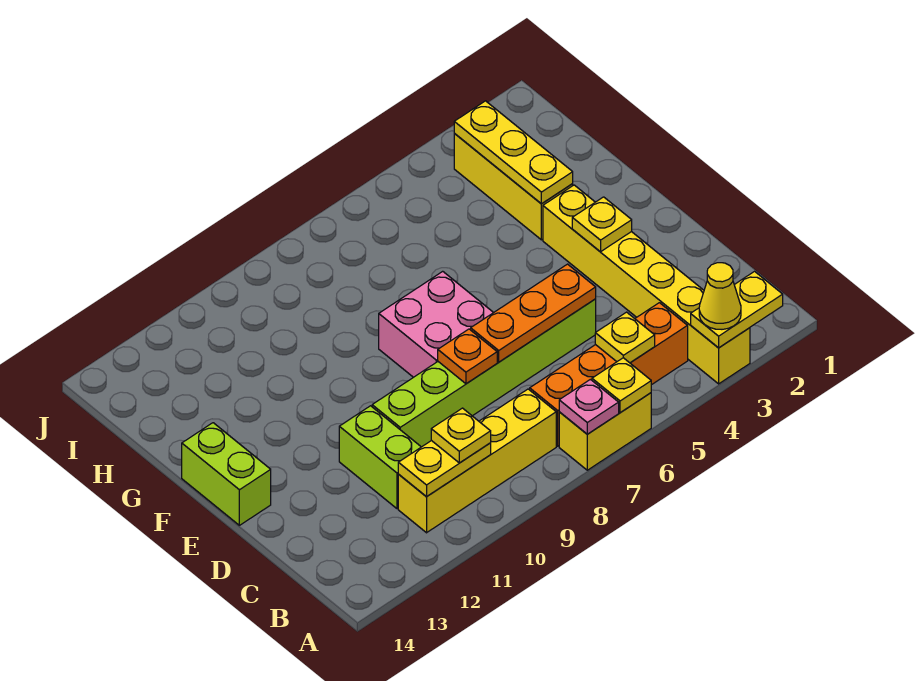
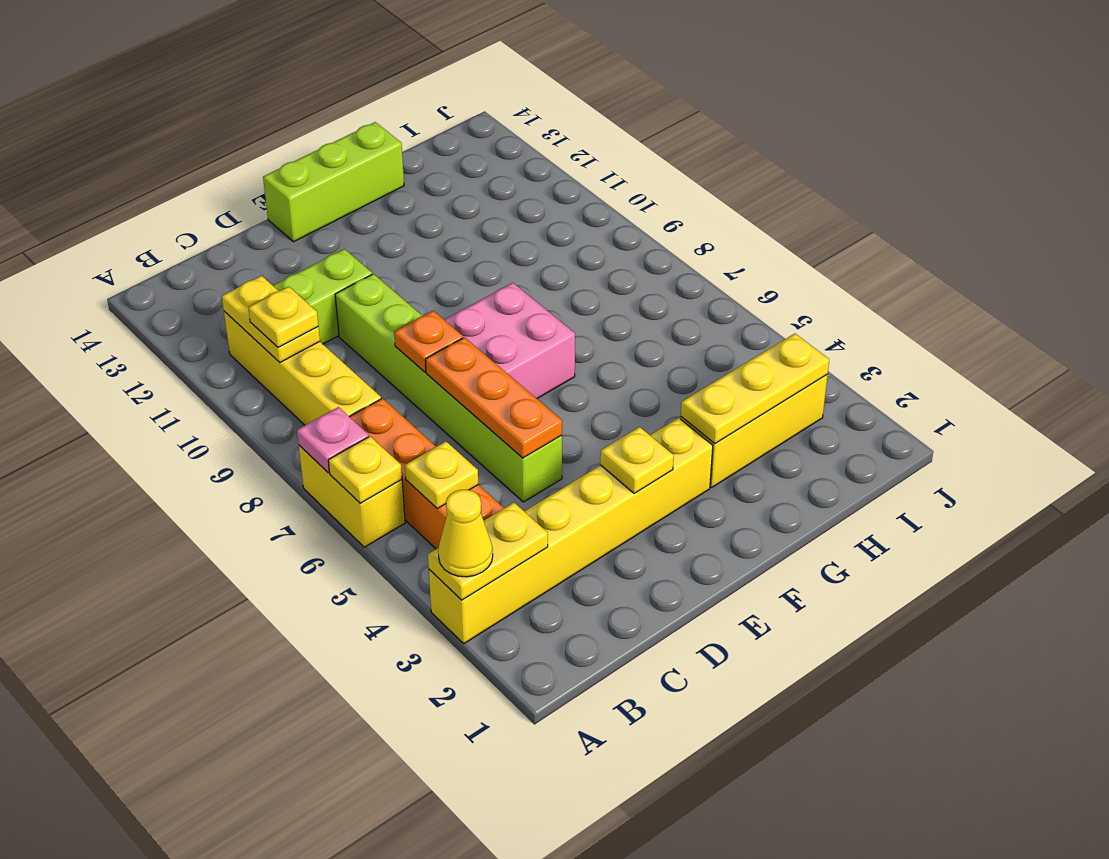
yellow plate A2:A3 level 2 -> yellow plate A3:B3 level 2
lime brick E14:F14 level 1 -> lime brick E14:G14 level 1

